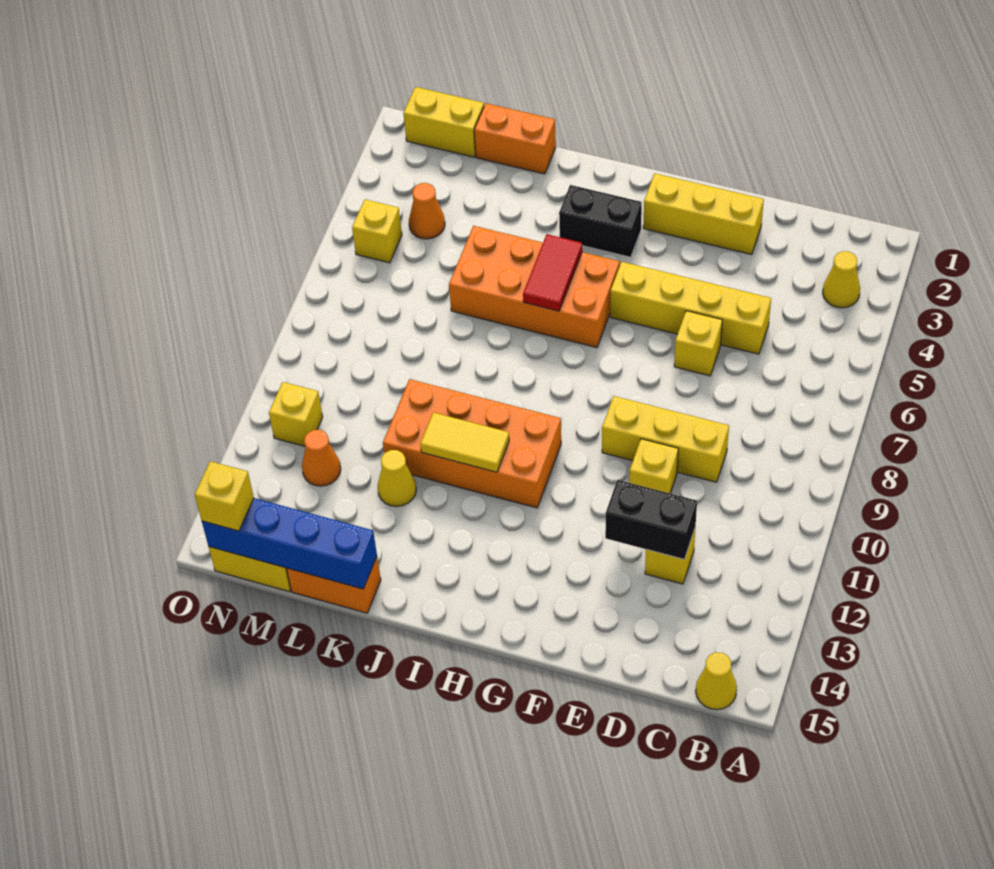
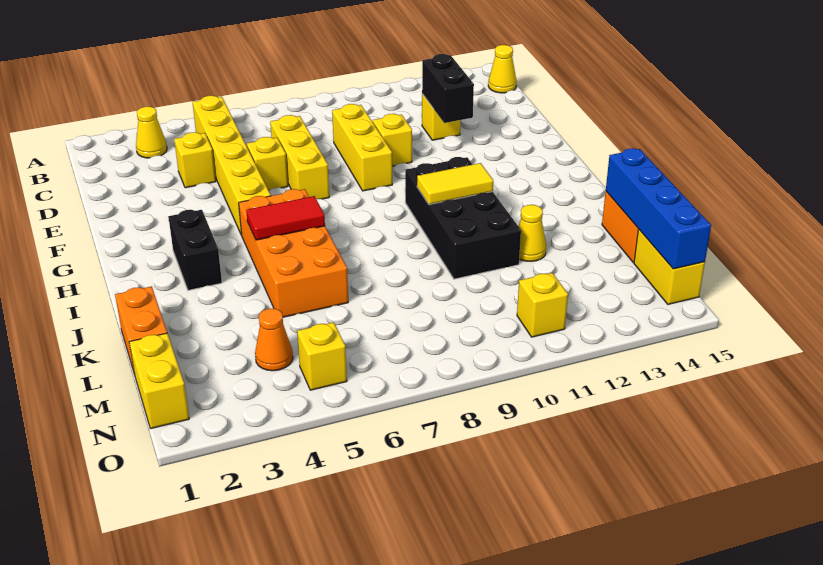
yellow brick D5:G5 level 1 -> yellow brick B5:G5 level 1
yellow brick E2:G2 level 1 -> yellow brick D7:F7 level 1
orange brick H10:K11 level 1 -> black brick H10:K11 level 1
yellow tile I11:J11 level 2 -> yellow tile I10:I11 level 2
orange cone M12 level 1 -> none
yellow brick N15 level 3 -> yellow brick D4 level 1

